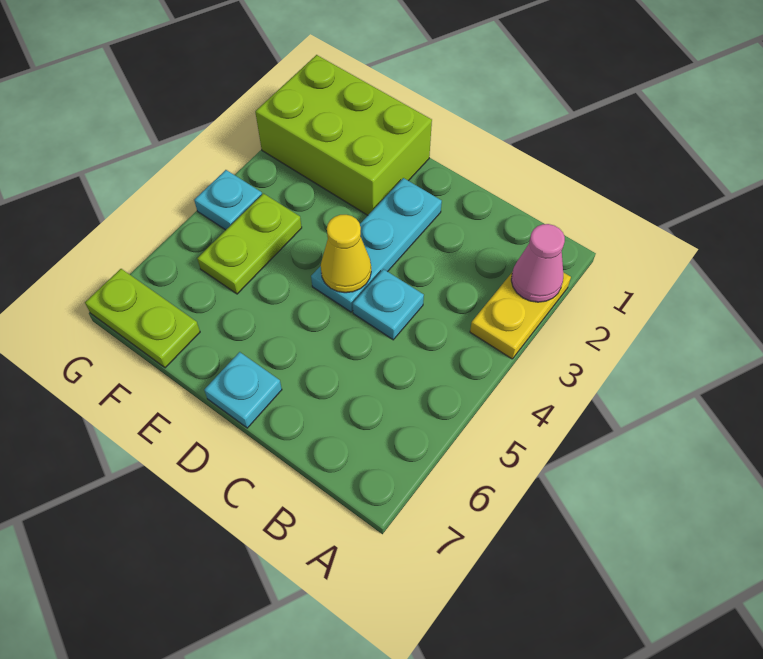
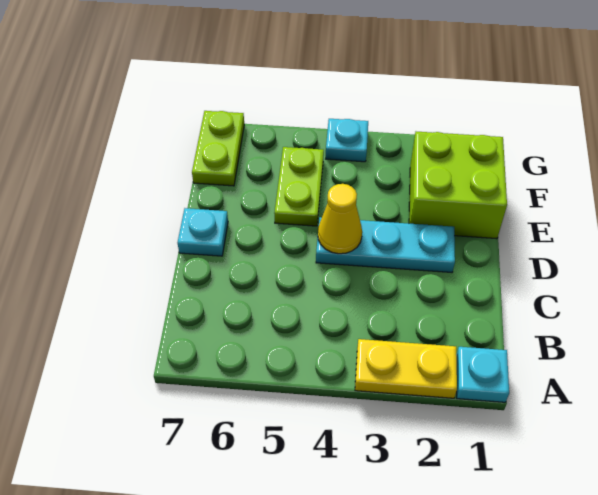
pink cone A2 level 2 -> none
cyan plate C4 level 1 -> cyan plate A1 level 1
lime brick E1:G2 level 1 -> lime brick E1:F2 level 1
lime plate F4:F5 level 1 -> lime plate E5:F5 level 1

